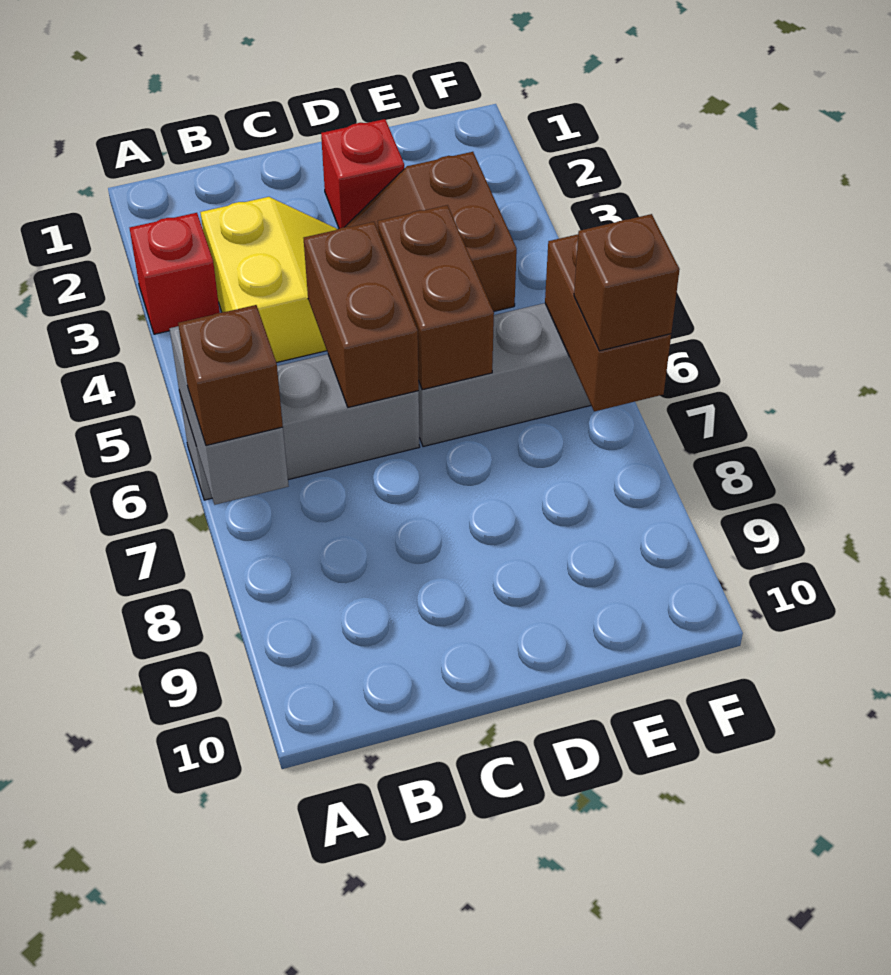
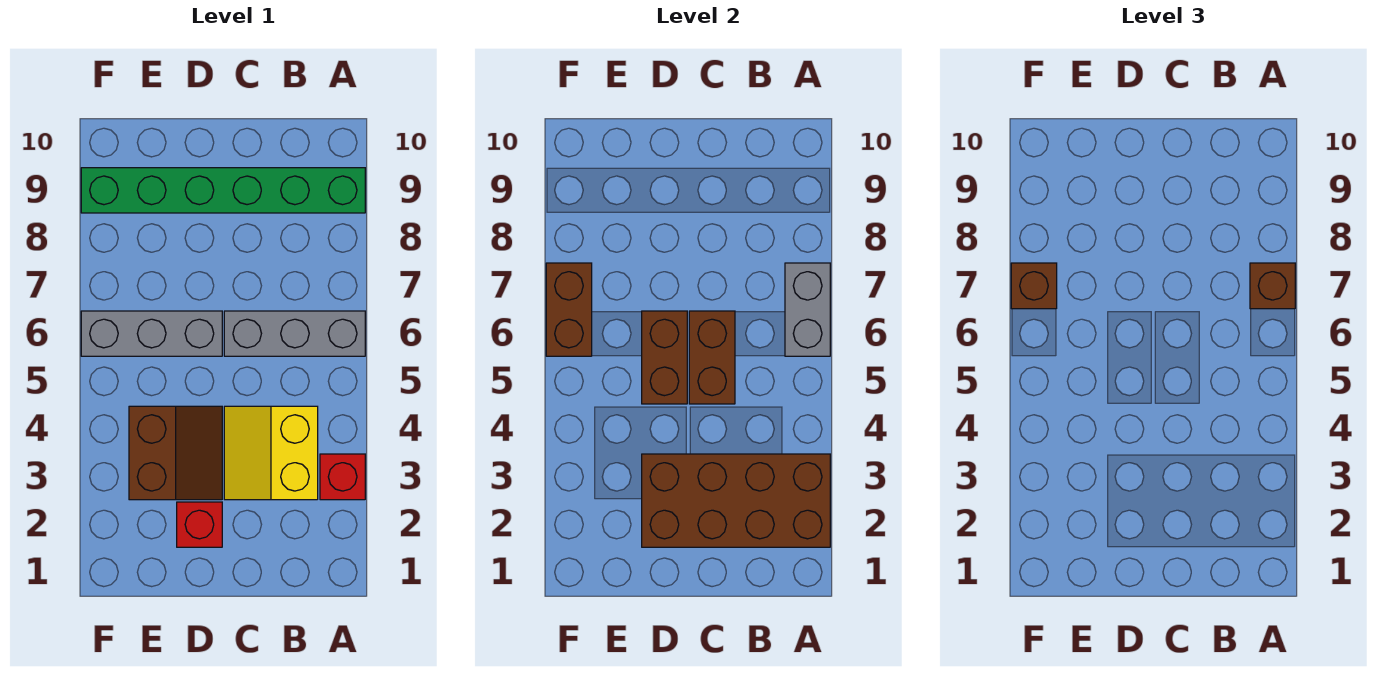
none -> brown brick A2:D3 level 2
none -> green brick A9:F9 level 1

